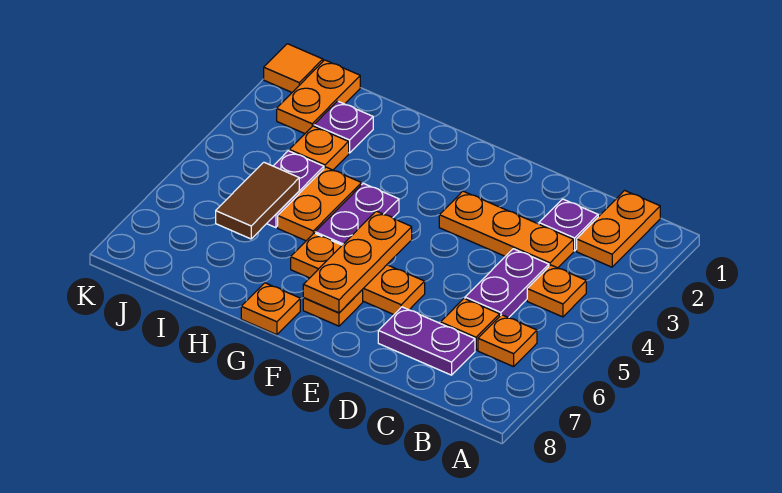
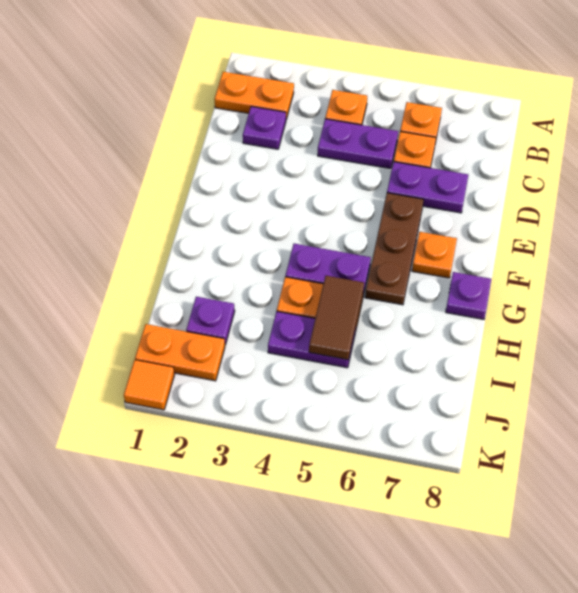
orange plate C3:E3 level 1 -> none
purple plate C7:D7 level 1 -> purple plate D6:D7 level 1
orange plate E6:G6 level 1 -> brown plate E6:G6 level 1
orange plate F5:F7 level 2 -> none
orange plate G8 level 1 -> purple plate G8 level 1
orange plate I3 level 1 -> none
brown tile I5:I6 level 2 -> brown tile H5:I5 level 2

